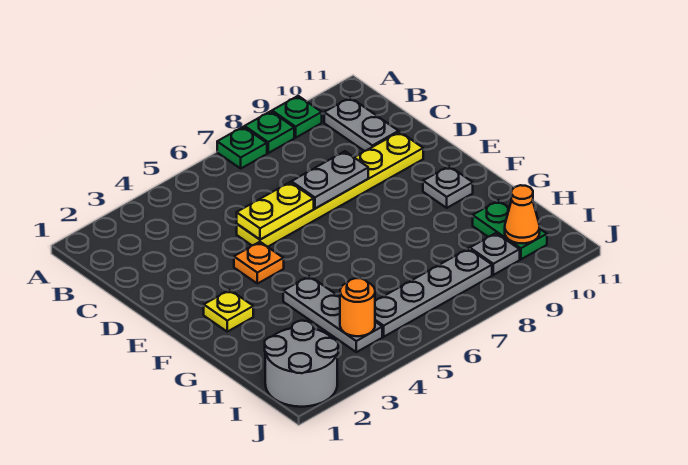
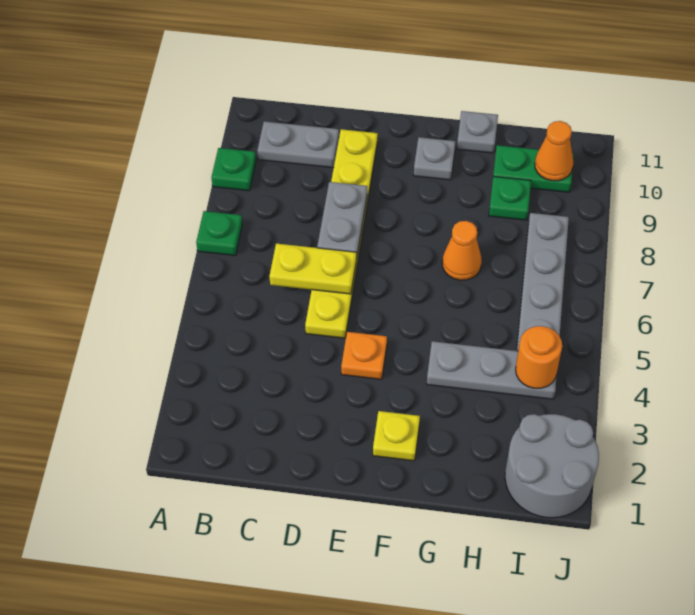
green plate A8 level 1 -> green plate H9 level 1
yellow plate D5:D6 level 2 -> yellow plate C6:D6 level 2
none -> orange cone G7 level 1
grey plate I9 level 1 -> grey plate G11 level 1

